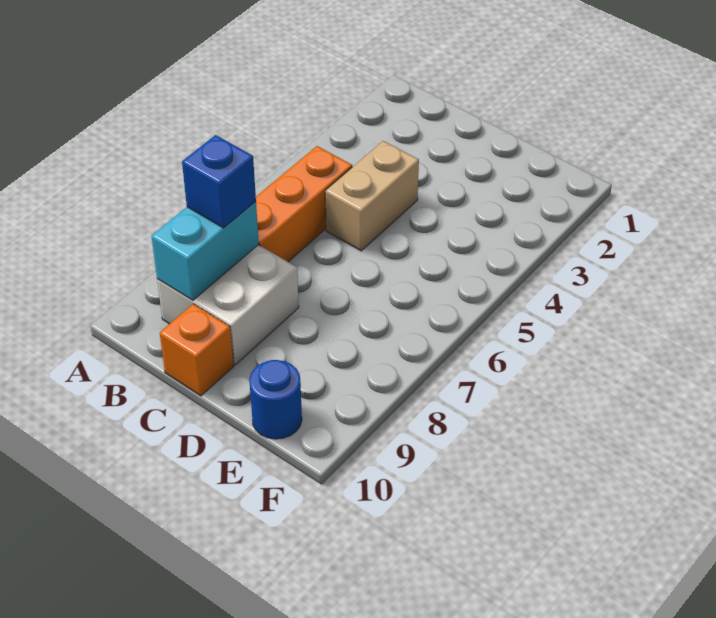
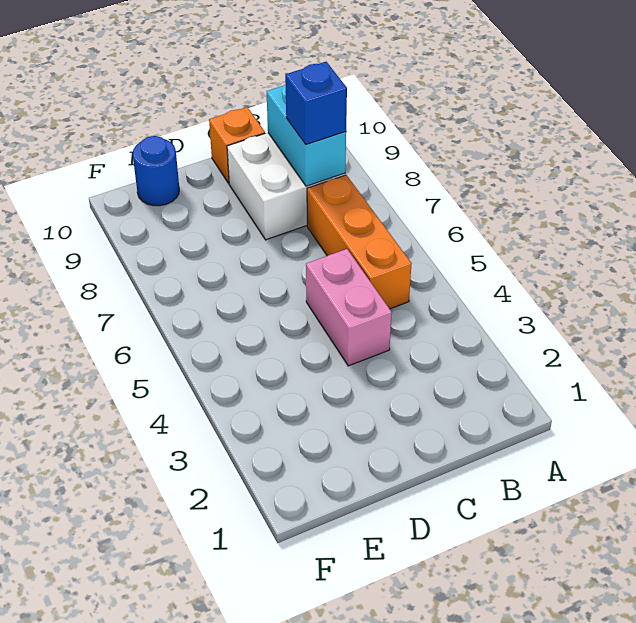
tan brick C4:C5 level 1 -> pink brick C4:C5 level 1

